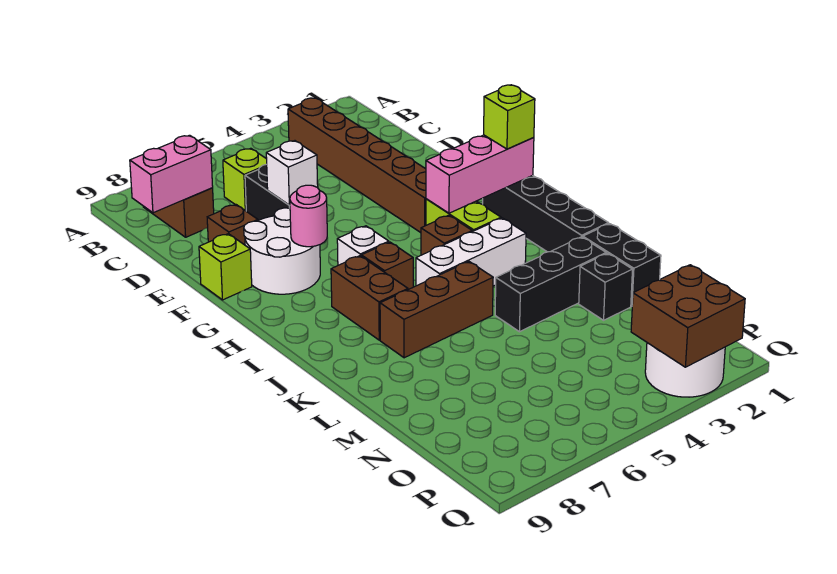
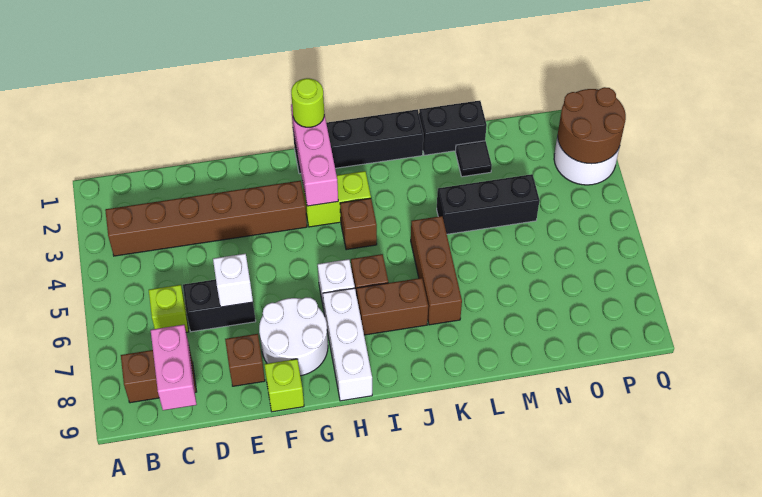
pink round brick G7 level 2 -> none
lime brick H1 level 3 -> lime round brick H1 level 3
white brick J3:J5 level 1 -> white brick H7:H9 level 1
black brick L2:L4 level 1 -> black brick L4:N4 level 1
black brick M2 level 1 -> black tile M2 level 1
brown brick P2:Q3 level 2 -> brown round brick P2:Q3 level 2

